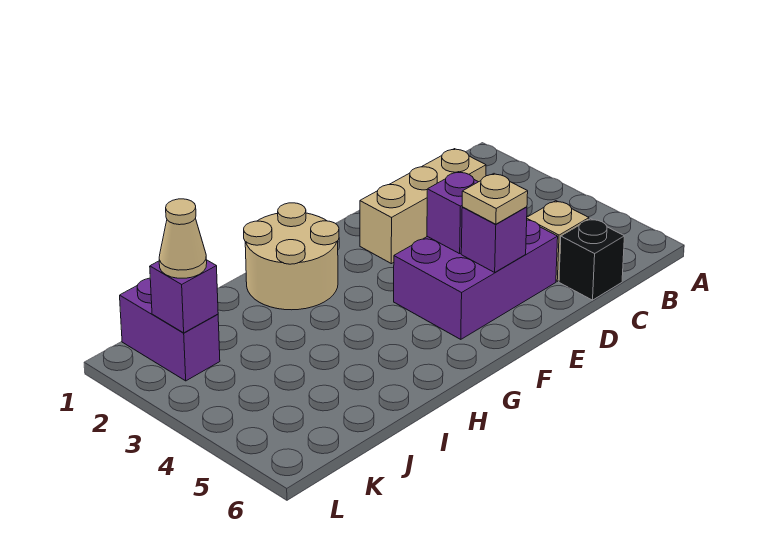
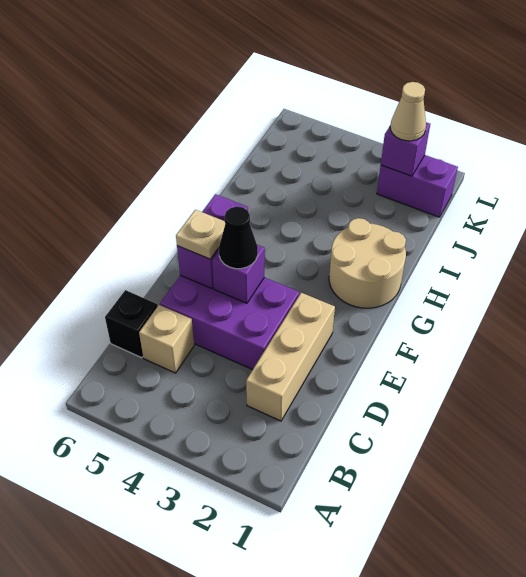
purple brick D4:F5 level 1 -> purple brick D3:E5 level 1
none -> black cone E4 level 3
purple brick E5 level 2 -> purple brick E5:F5 level 2

